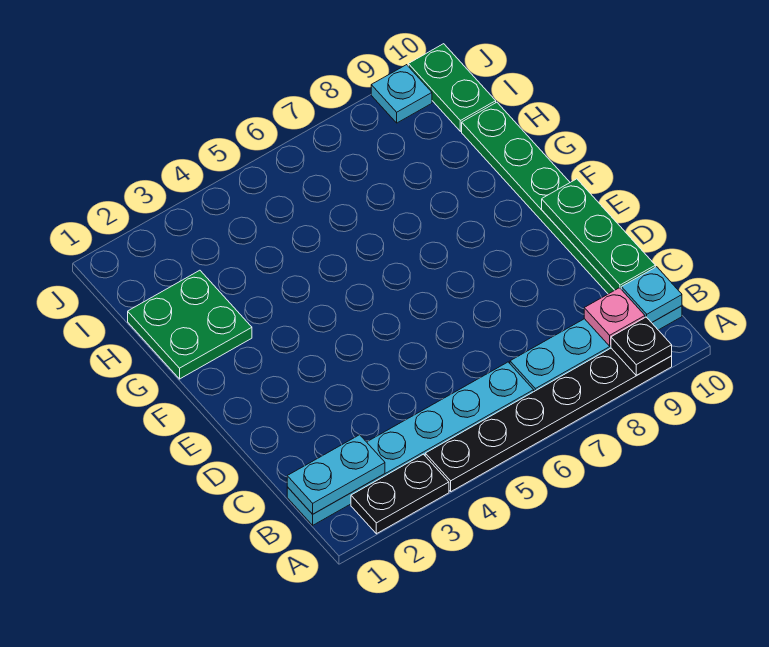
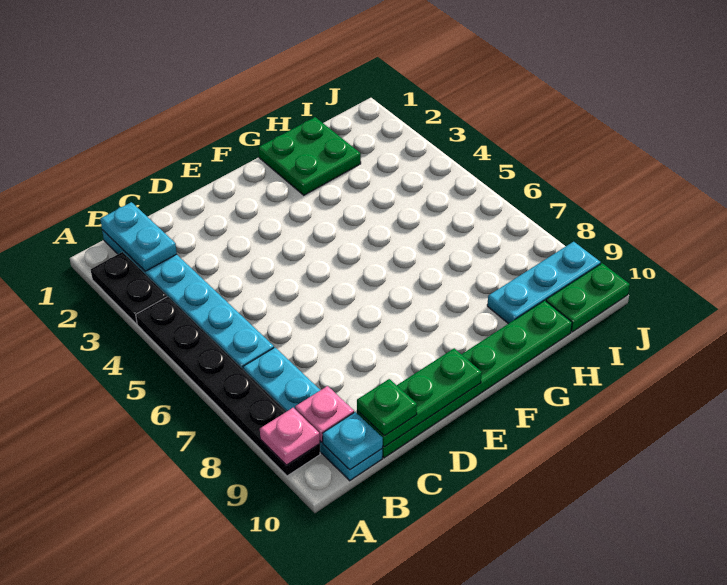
black plate A9 level 2 -> pink plate A9 level 2
none -> green plate C10 level 3
cyan plate J9 level 1 -> cyan plate H9:J9 level 1

